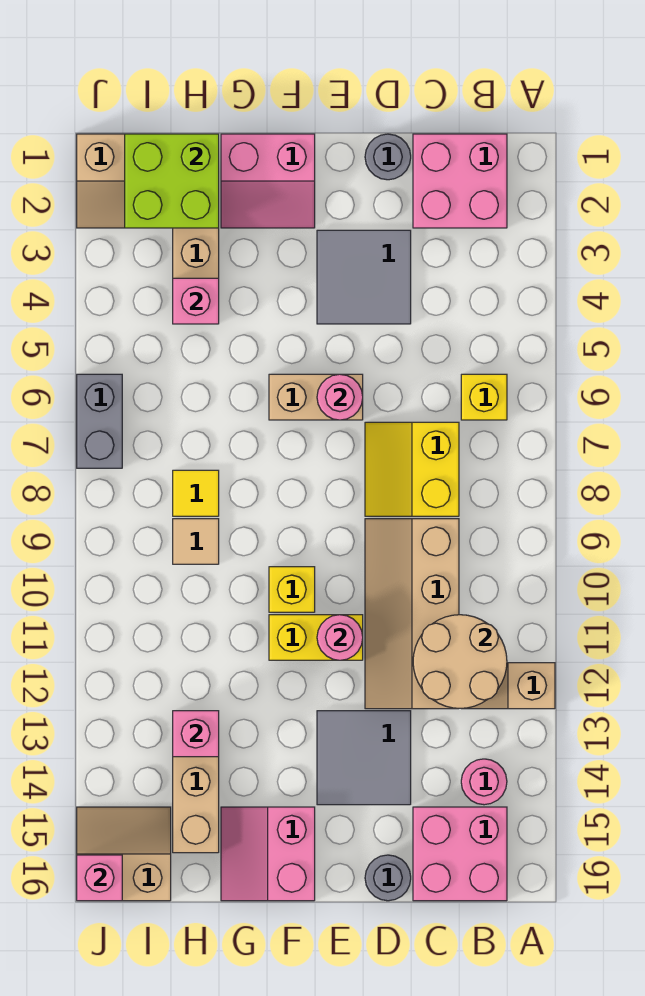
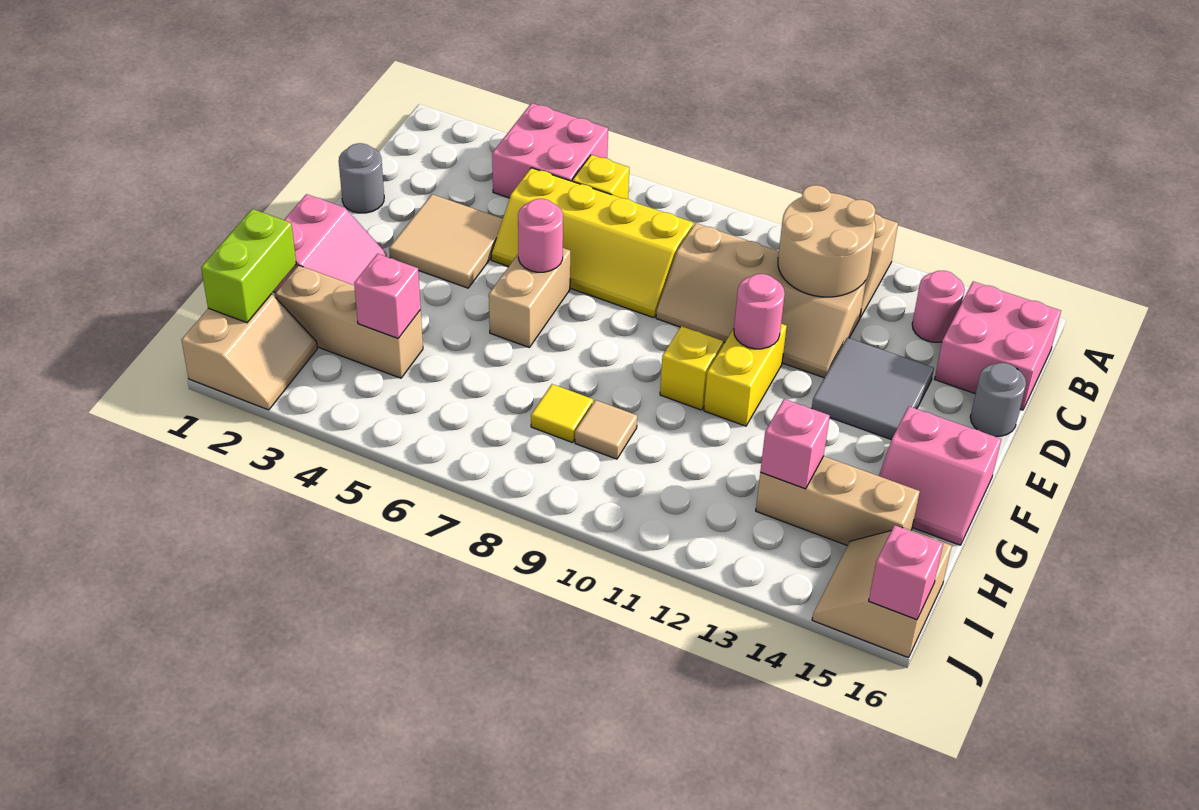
pink brick B1:C2 level 1 -> pink brick A4:B5 level 1
yellow slope C7:D8 level 1 top C -> yellow slope C5:D8 level 1 top C
grey tile D3:E4 level 1 -> tan tile D3:E4 level 1
lime brick H1:I2 level 2 -> lime brick H1:I1 level 2
grey brick J6:J7 level 1 -> none

